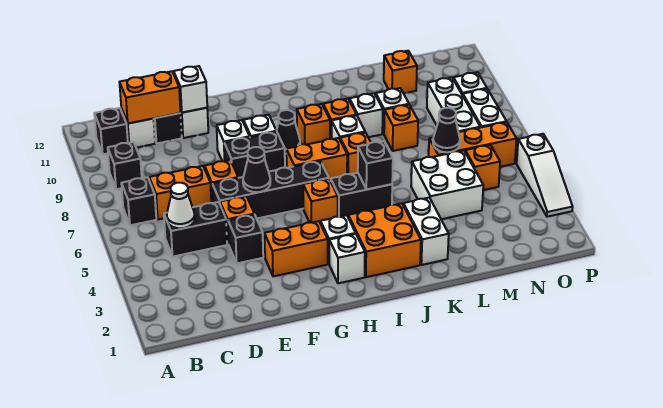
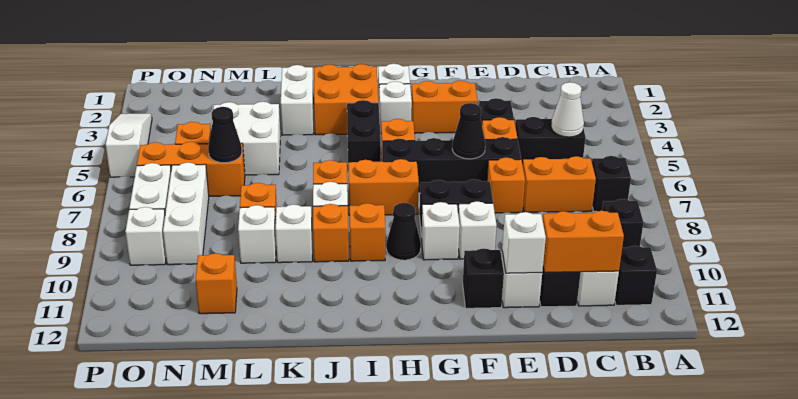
black brick I5:J5 level 1 -> black brick I4:I5 level 1
black brick J5 level 2 -> black brick F11 level 1

